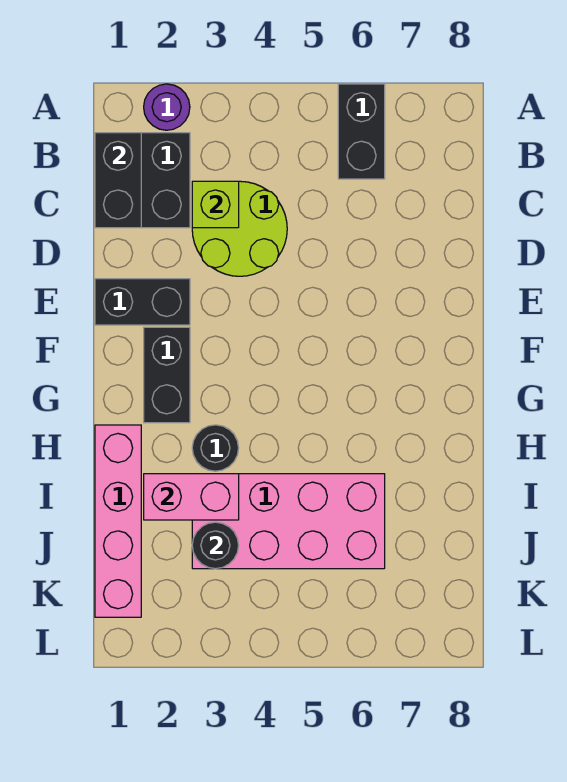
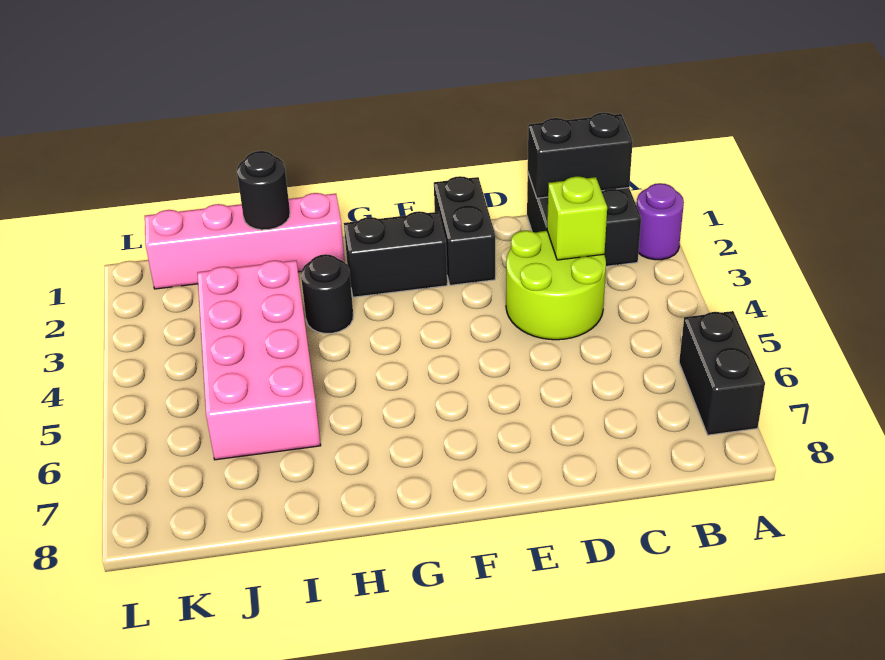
black brick A6:B6 level 1 -> black brick A6:A7 level 1
pink brick I2:I3 level 2 -> none
black round brick J3 level 2 -> black round brick I1 level 2

